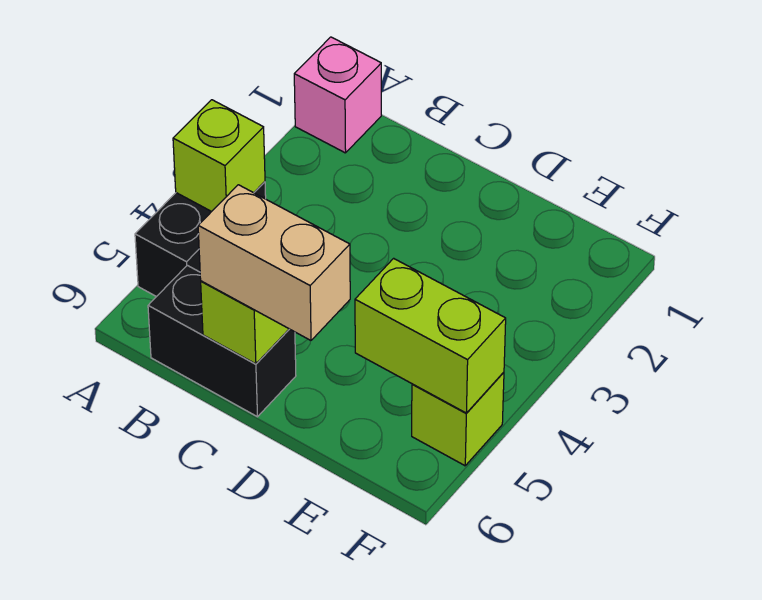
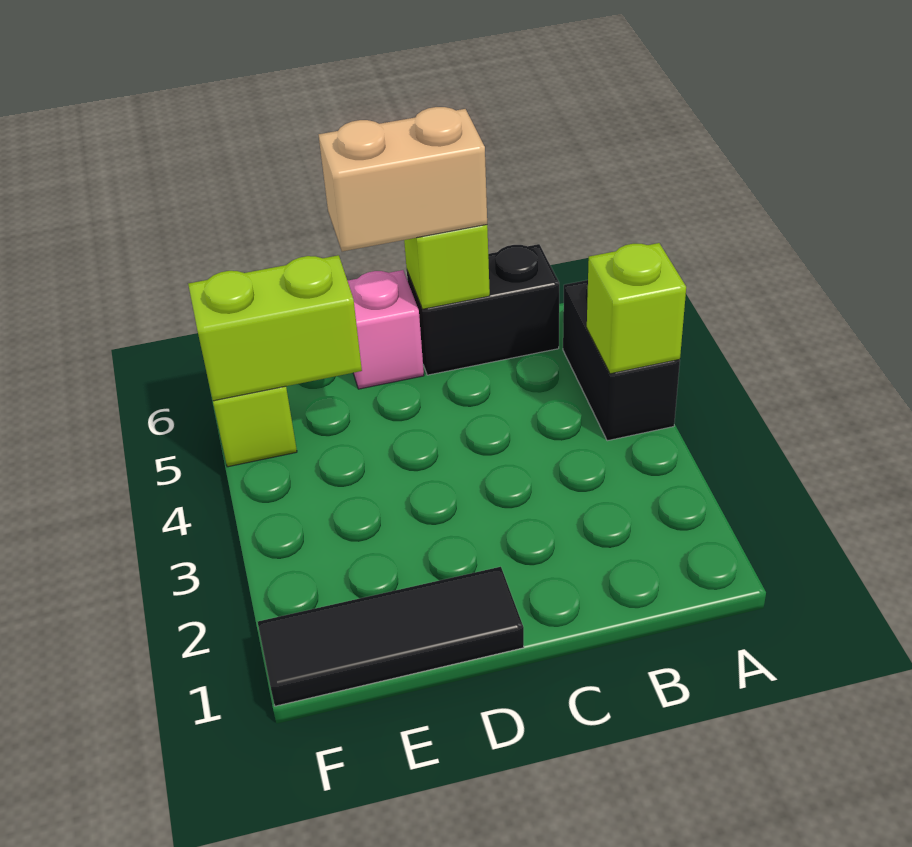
pink brick A1 level 1 -> pink brick D6 level 1
none -> black tile D1:F1 level 1

